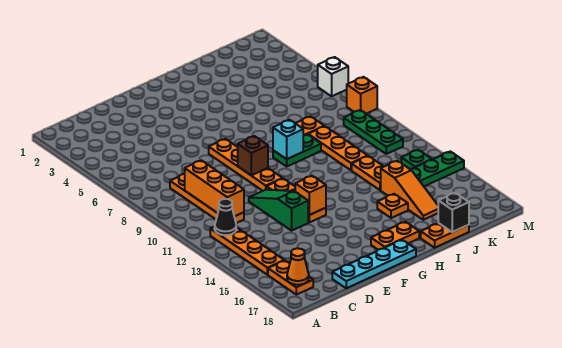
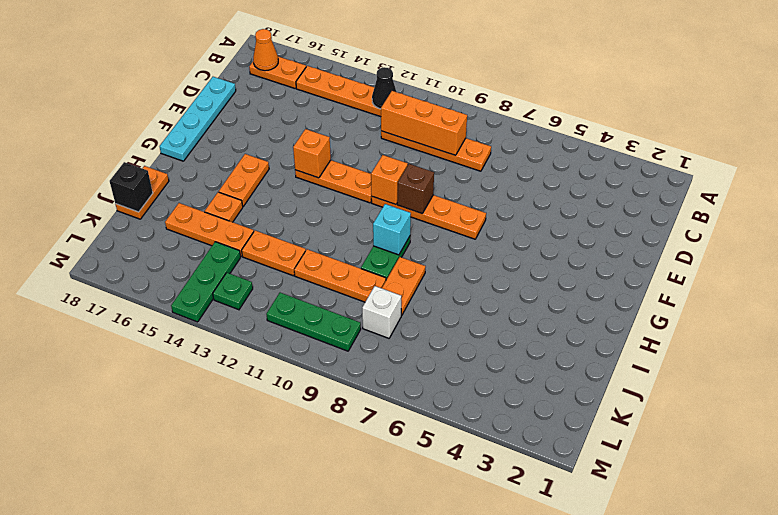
green slope E11:E13 level 1 top 13 -> none
orange plate G17:H17 level 1 -> orange plate G15:H15 level 1
orange slope J14:J16 level 1 top 14 -> orange plate J14:J16 level 1
white brick M6 level 1 -> white brick K8 level 1
orange brick M8 level 1 -> orange brick F10 level 2

